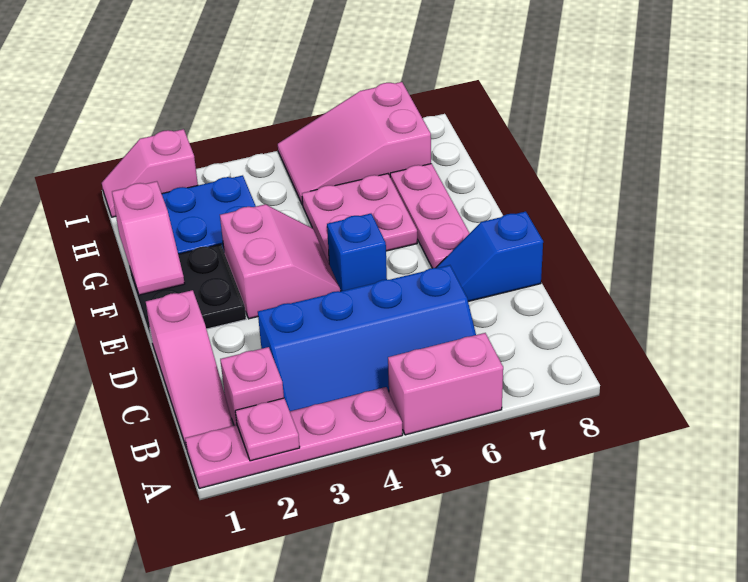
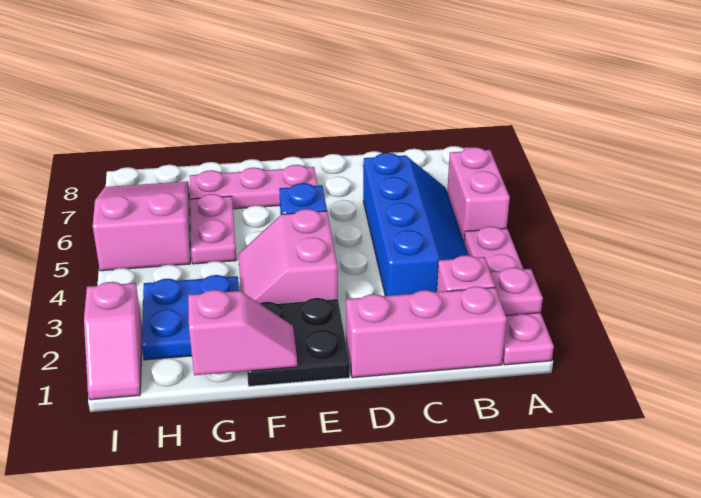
pink slope B1:D1 level 1 top D -> pink brick B1:D1 level 1
blue slope D7:D8 level 1 top 8 -> none
pink slope E3:F4 level 1 top 3 -> pink slope E3:F4 level 1 top E
pink plate F5:G6 level 1 -> pink plate G5:G6 level 1
pink slope H5:I7 level 1 top 7 -> pink slope H5:I7 level 1 top 5

